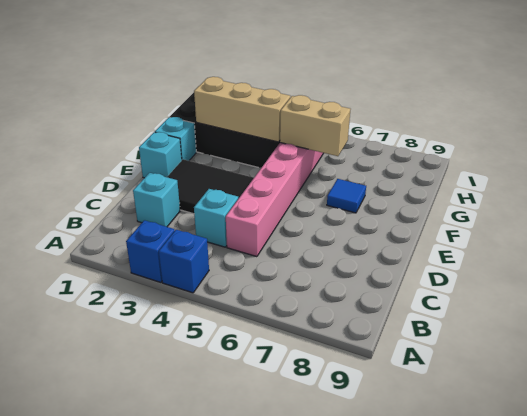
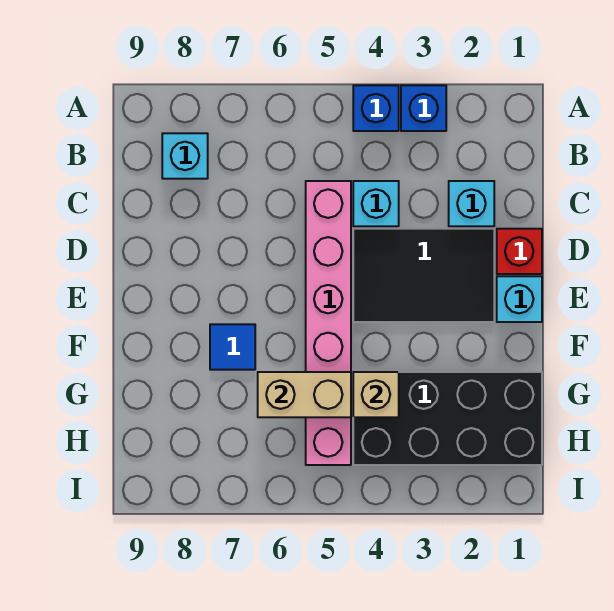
none -> red brick D1 level 1
cyan brick F1 level 1 -> cyan brick B8 level 1
tan brick G2:G4 level 2 -> tan brick G4 level 2

